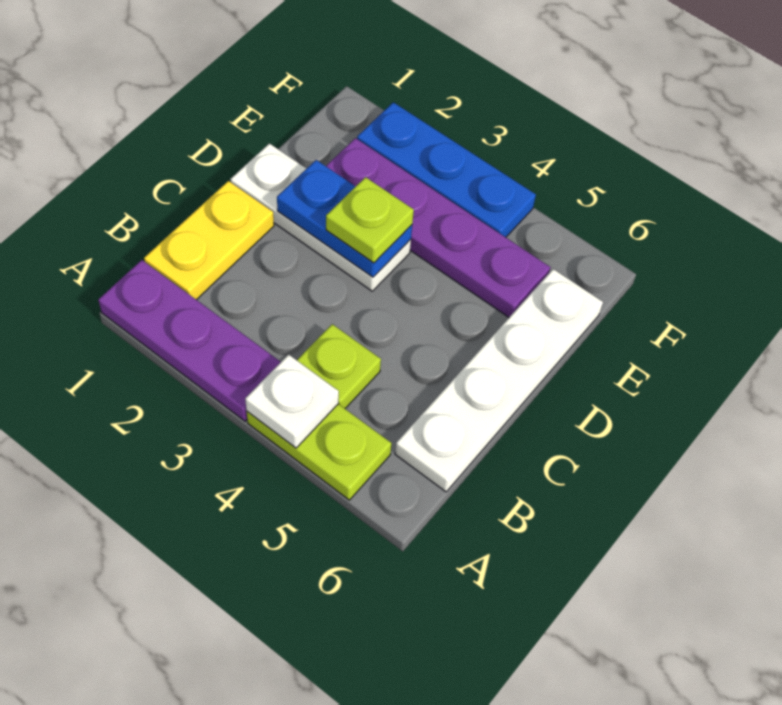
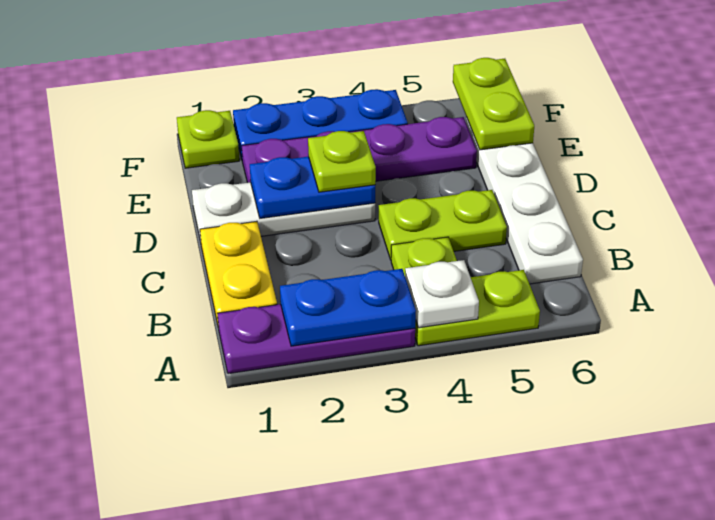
none -> blue plate A2:A3 level 2
none -> lime plate C4:C5 level 1
none -> lime plate E6:F6 level 2
none -> lime plate F1 level 1

